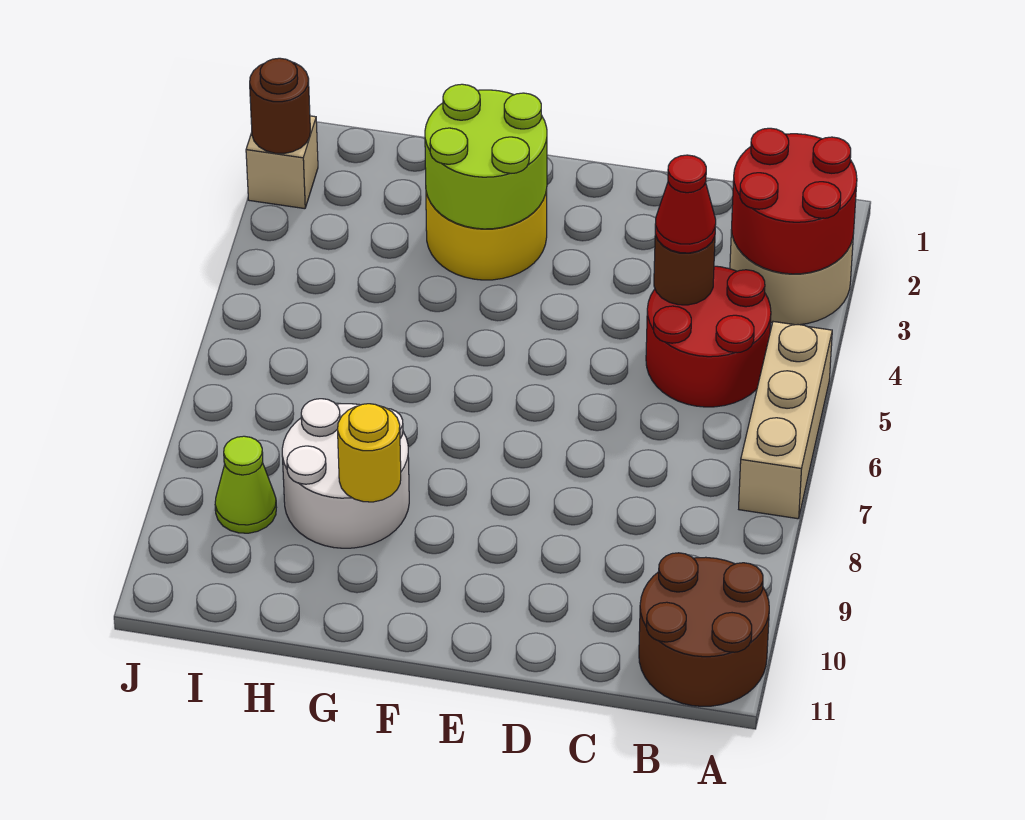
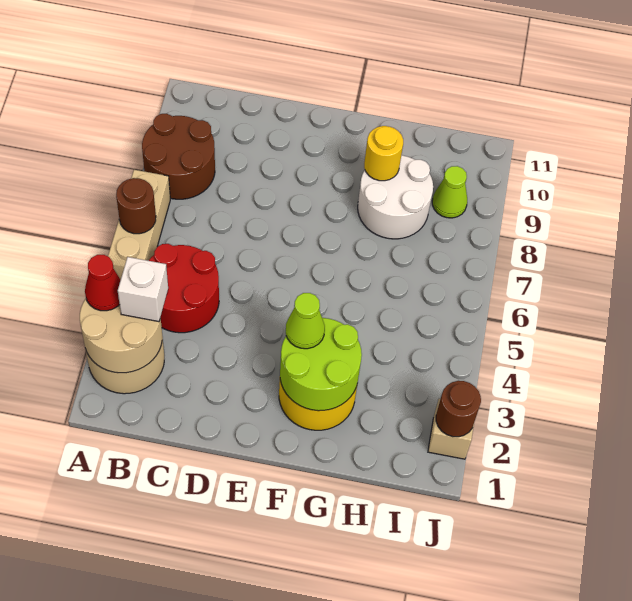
red round brick A2:B3 level 2 -> tan round brick A2:B3 level 2
brown round brick A10:B11 level 1 -> brown round brick A8:B9 level 1
none -> white brick B3 level 3
brown round brick C4 level 2 -> brown round brick A6 level 2
red cone C4 level 3 -> red cone A3 level 3
none -> lime cone F3 level 3

